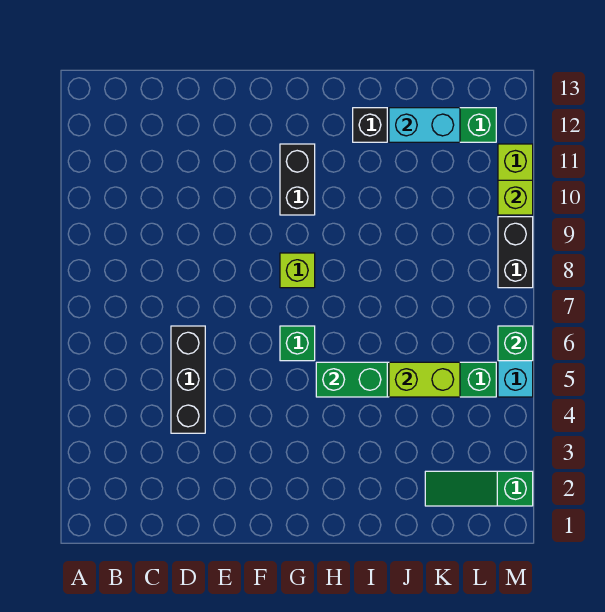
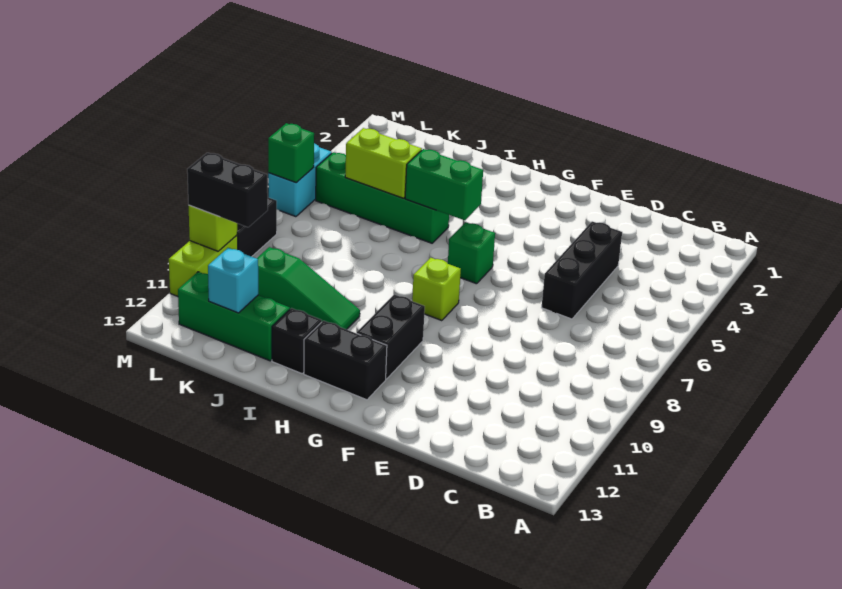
none -> black brick G12:H12 level 1
cyan brick J12:K12 level 2 -> cyan brick K12 level 2
green slope K2:M2 level 1 top M -> green slope I10:K10 level 1 top K
none -> black brick L10:M10 level 3

